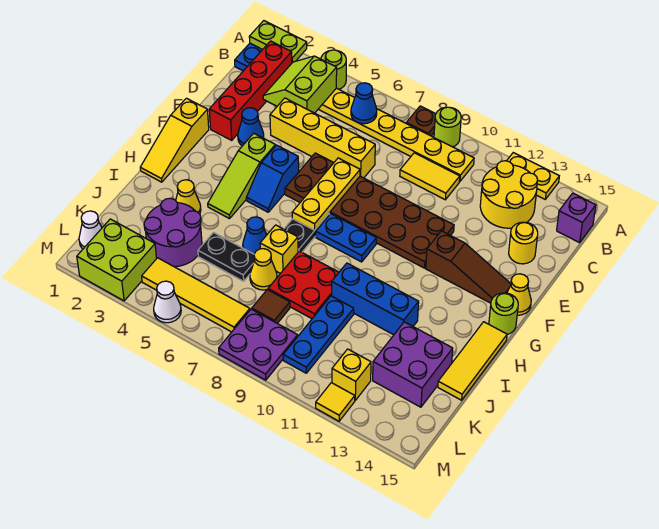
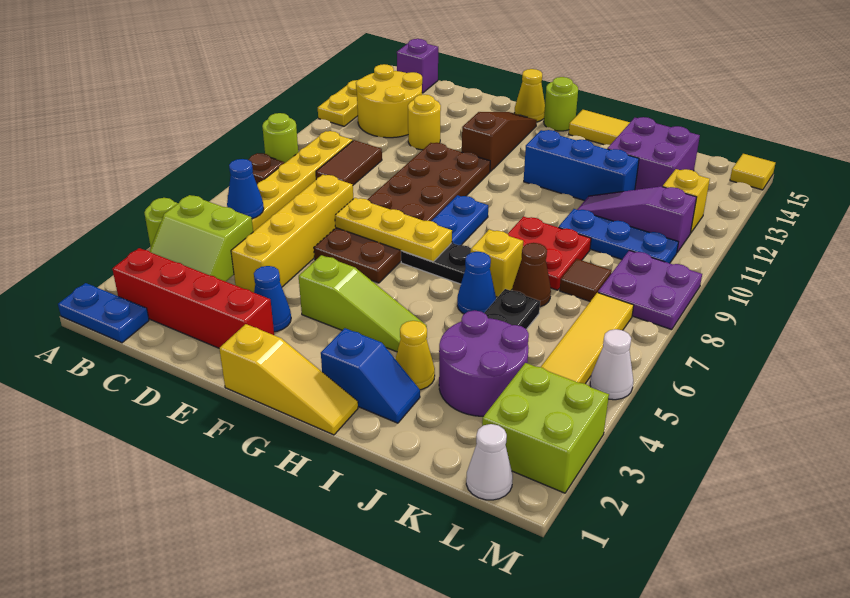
lime plate A1:A2 level 2 -> none
yellow tile C9:C10 level 1 -> brown tile C9:C10 level 1
yellow round brick D14 level 1 -> yellow round brick D12 level 1
blue slope F5:G5 level 1 top F -> blue slope H2:I2 level 1 top H
blue brick I10:I12 level 1 -> blue brick H12:J12 level 1
yellow cone J7 level 1 -> brown cone J7 level 1
none -> purple slope J11:L11 level 1 top L
yellow tile M12 level 1 -> yellow tile M15 level 1

